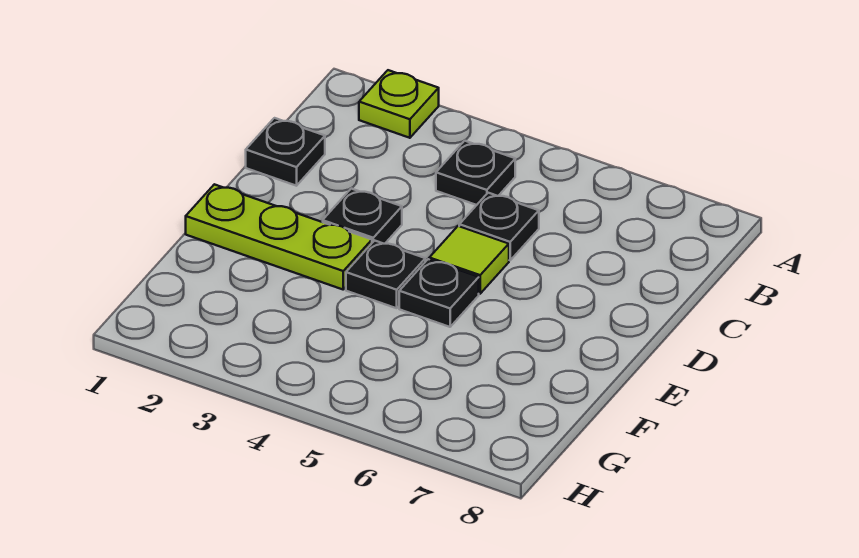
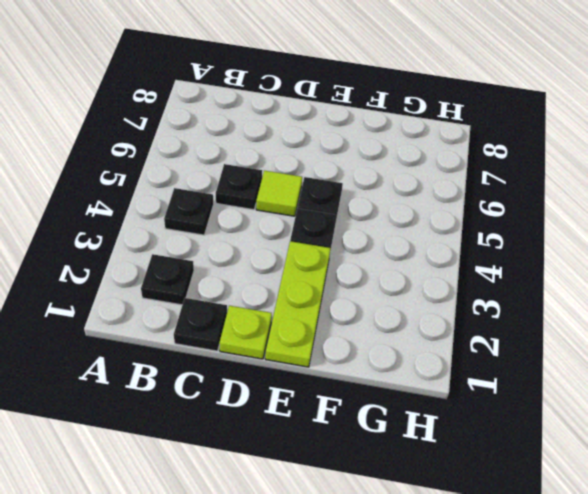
lime plate A2 level 1 -> lime plate D1 level 1
black plate D3 level 1 -> black plate B2 level 1

